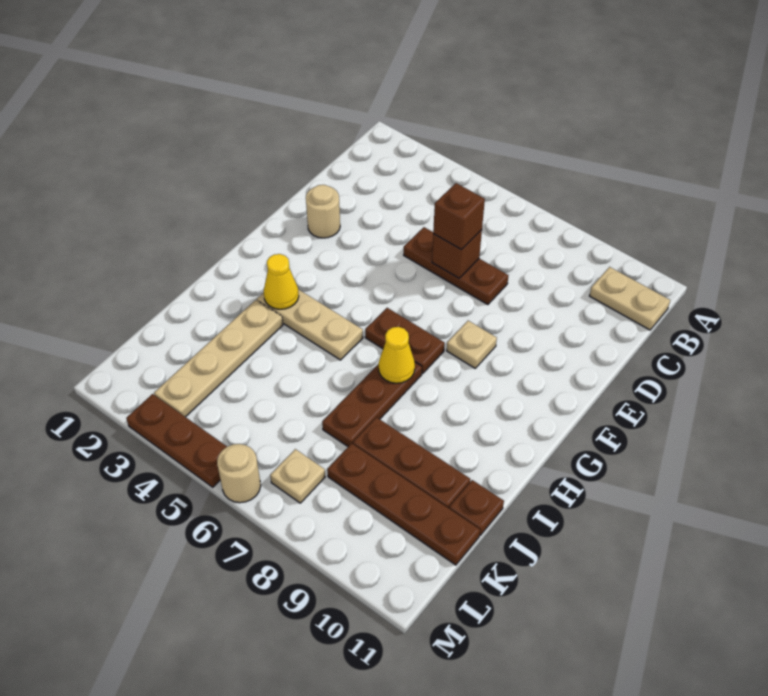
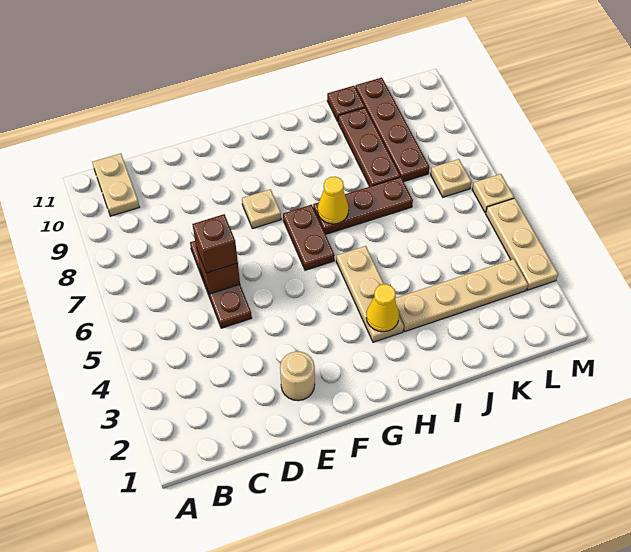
brown plate M3:M5 level 1 -> tan plate M3:M5 level 1
tan round brick M6 level 1 -> tan plate M6 level 1

